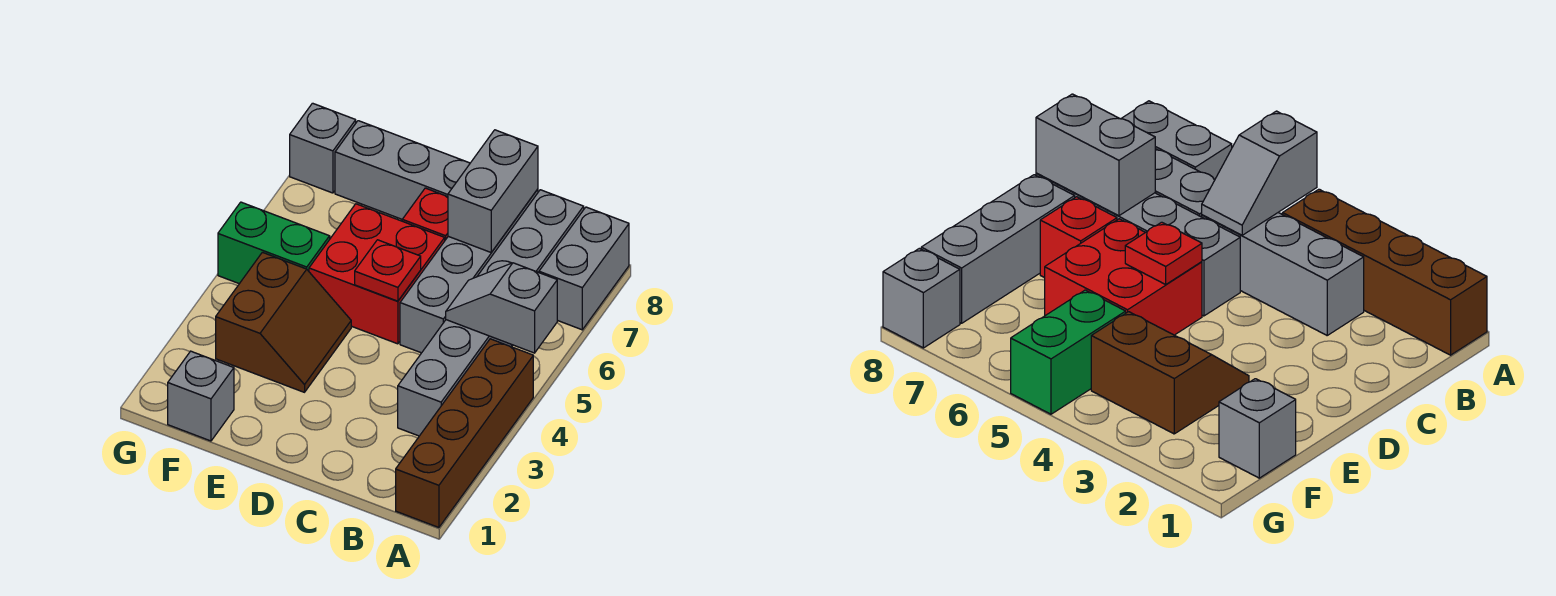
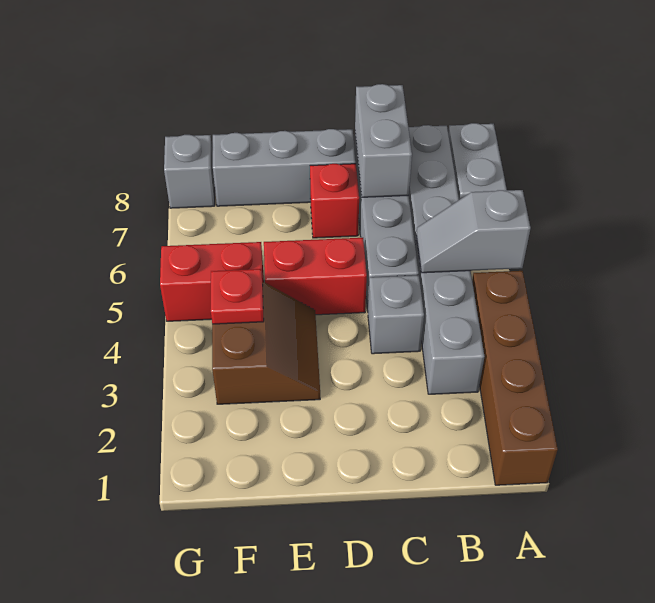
red brick D5:E6 level 1 -> red brick D5:E5 level 1
red plate D5 level 2 -> red plate F4 level 2
grey brick F1 level 1 -> grey brick C4 level 1
green brick F5:G5 level 1 -> red brick F5:G5 level 1

